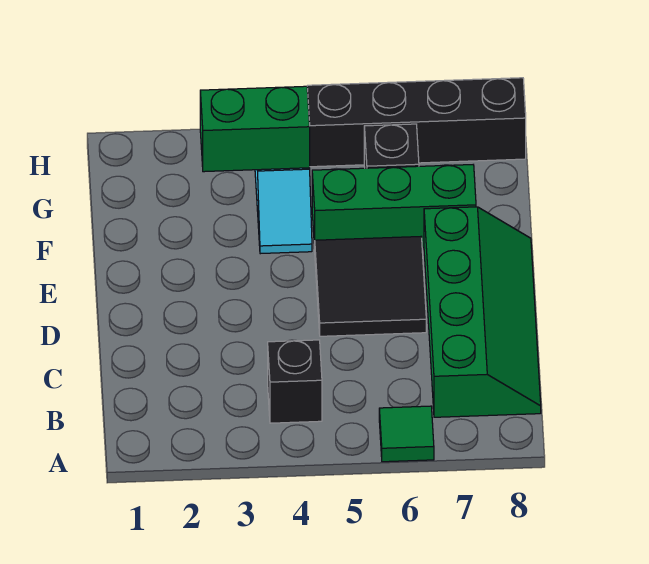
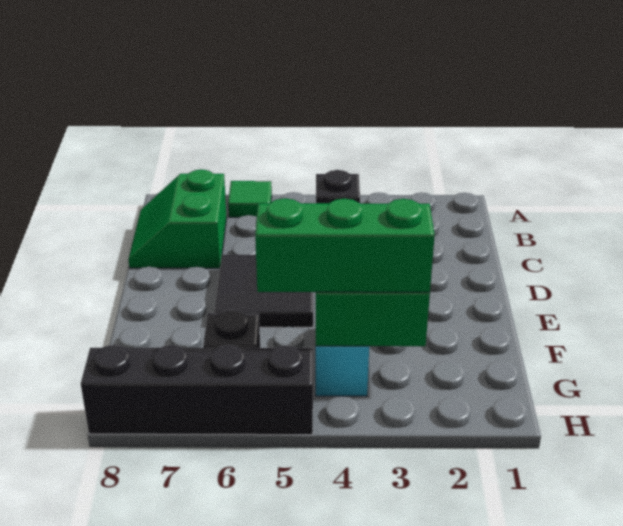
green slope B7:E8 level 1 top 7 -> green slope B7:C8 level 1 top 7
green brick F5:F7 level 1 -> green brick G3:G5 level 3

